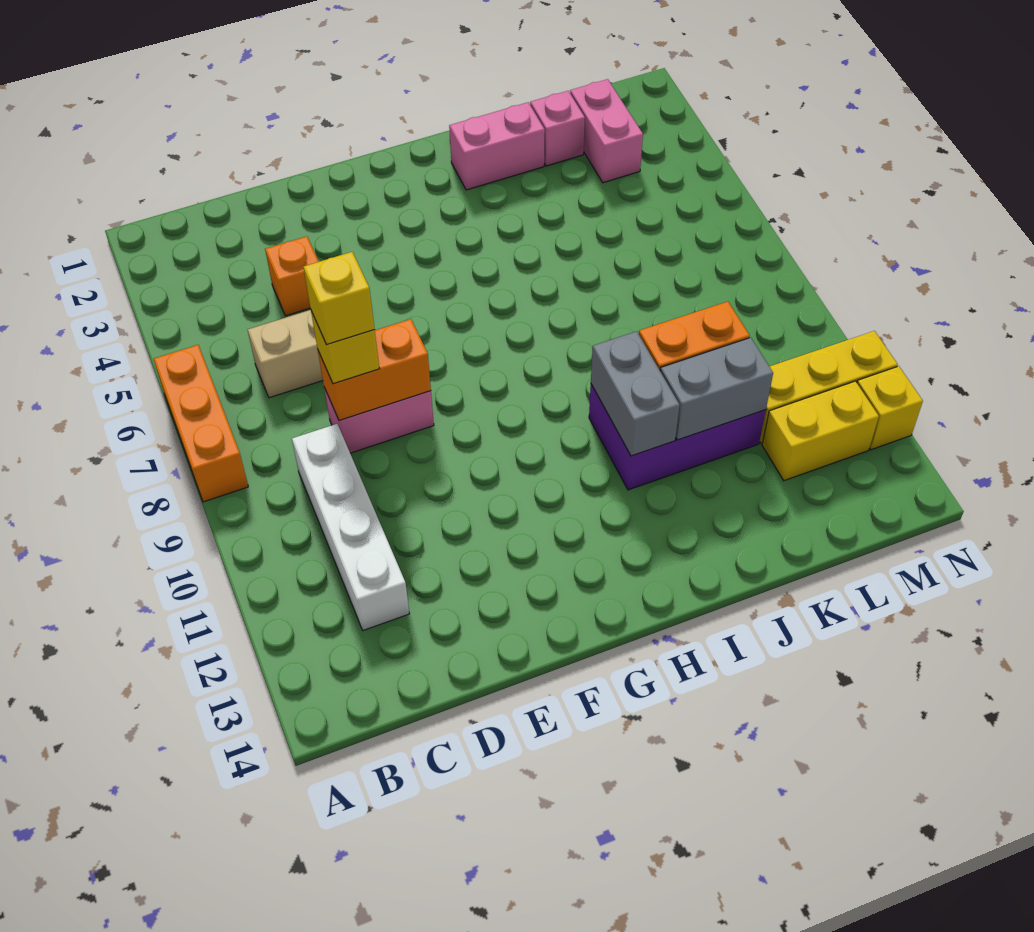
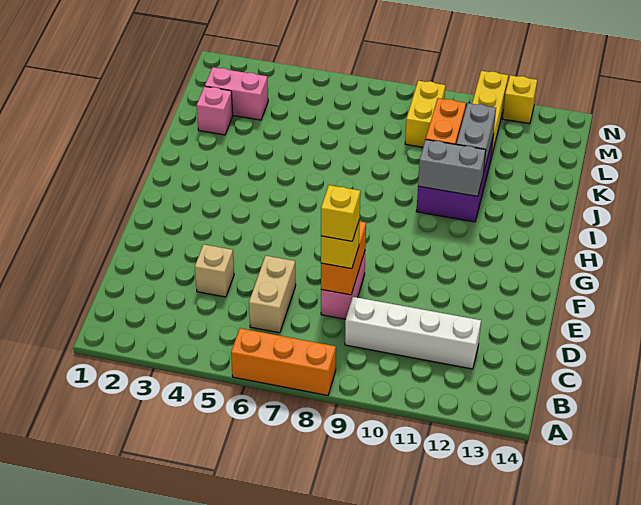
orange brick D4 level 1 -> tan brick D4 level 1
pink brick I2:J2 level 1 -> none
yellow brick L12:M12 level 1 -> yellow brick L9:M9 level 1

